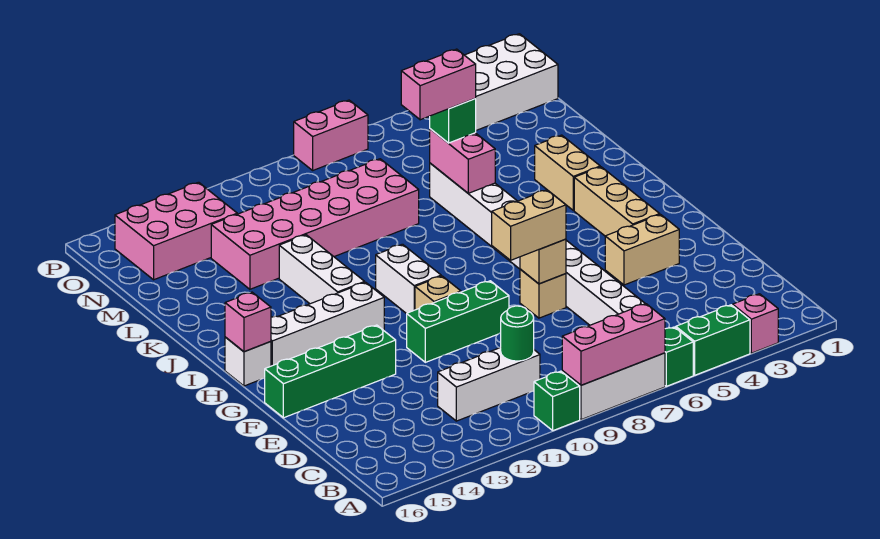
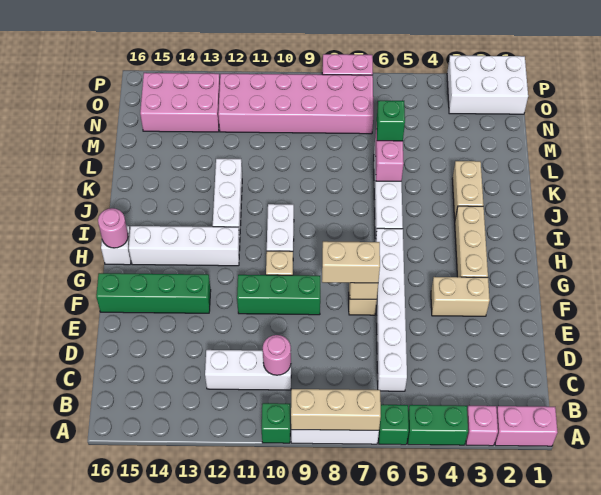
pink brick A7:A9 level 2 -> tan brick A7:A9 level 2
green round brick C10 level 2 -> pink round brick C10 level 2
pink brick H16 level 2 -> pink round brick H16 level 2
pink brick L6:L7 level 4 -> pink brick A1:A2 level 1
pink brick L8:M13 level 1 -> pink brick N7:O12 level 1

